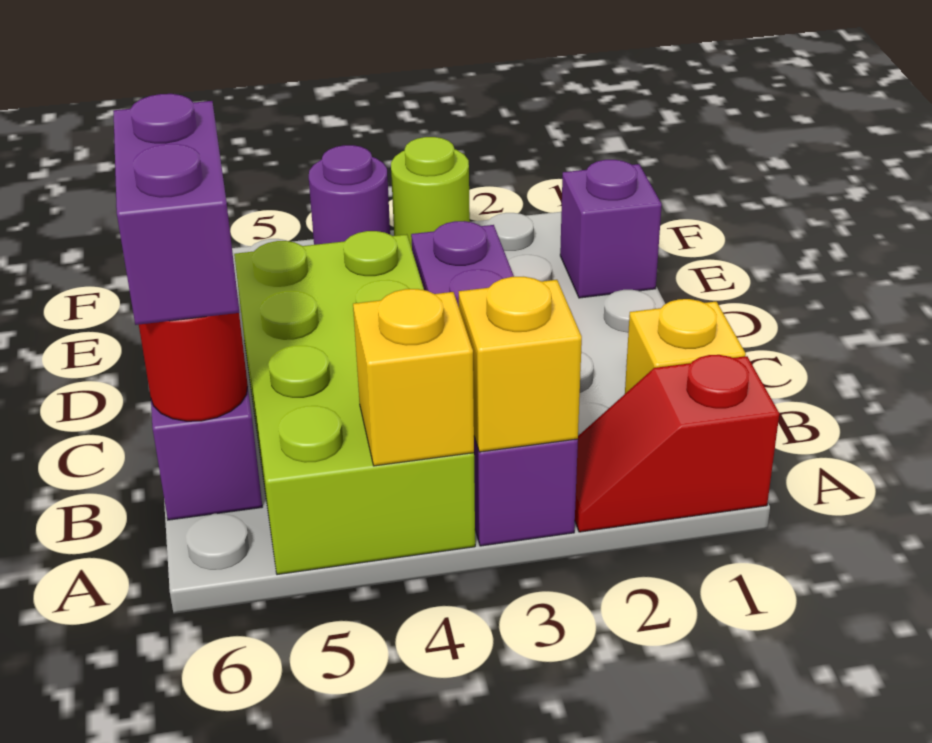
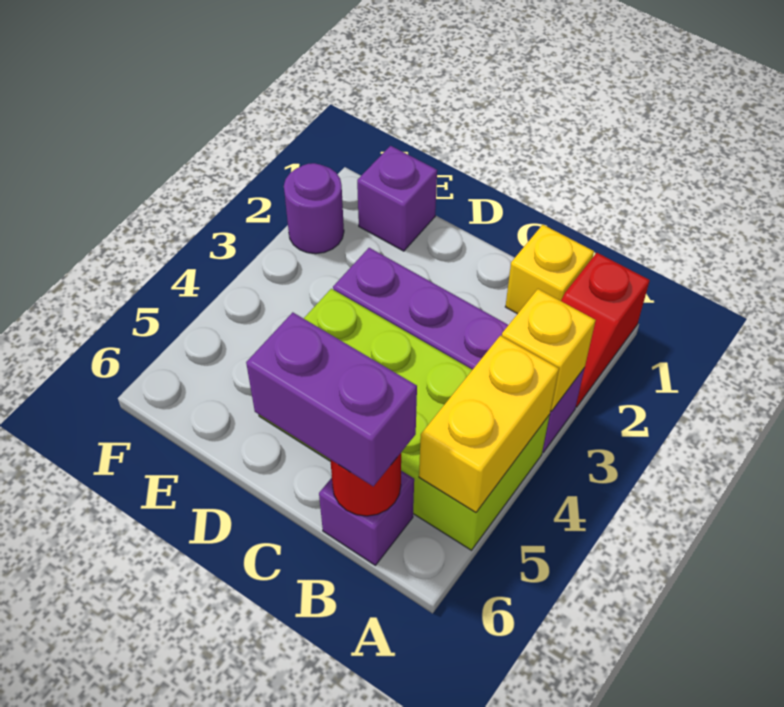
yellow brick A4 level 2 -> yellow brick A4:A5 level 2
lime round brick F3 level 1 -> none
purple round brick F4 level 1 -> purple round brick F2 level 1

